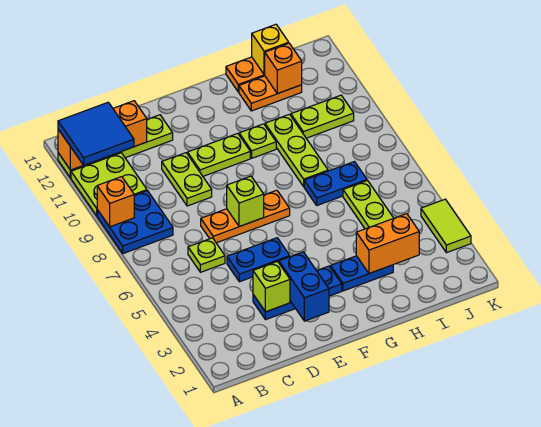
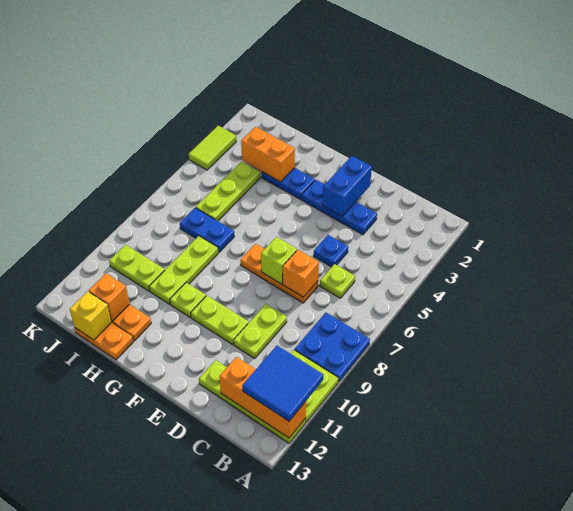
orange brick A9 level 2 -> orange brick D7 level 2
lime brick D3 level 2 -> none
blue plate D5:E5 level 1 -> blue plate D5 level 1

